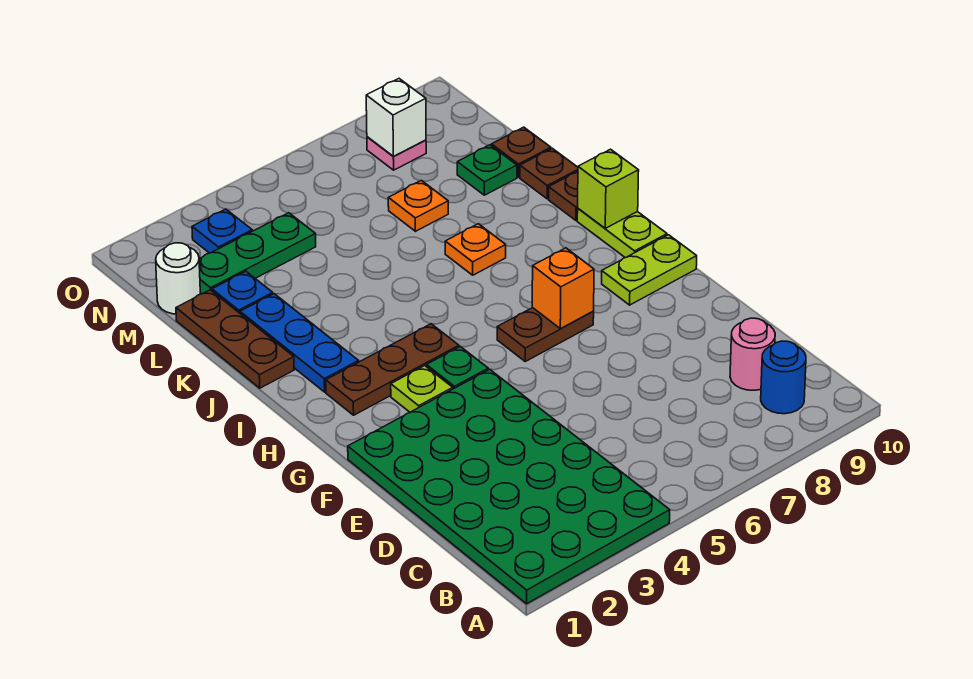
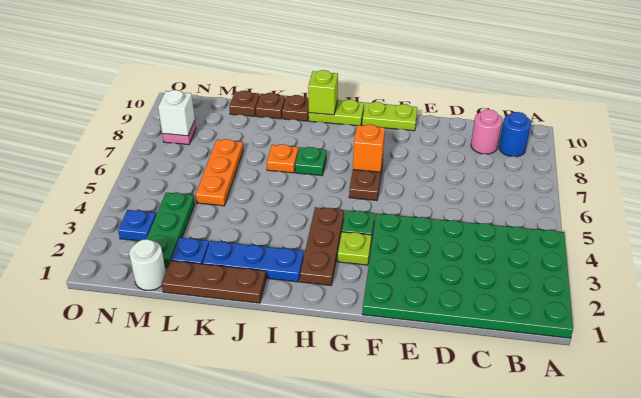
lime plate G9:G10 level 1 -> lime plate F10:G10 level 1
orange plate L7 level 1 -> orange plate L5:L7 level 1
green plate L9 level 1 -> green plate I7 level 1

